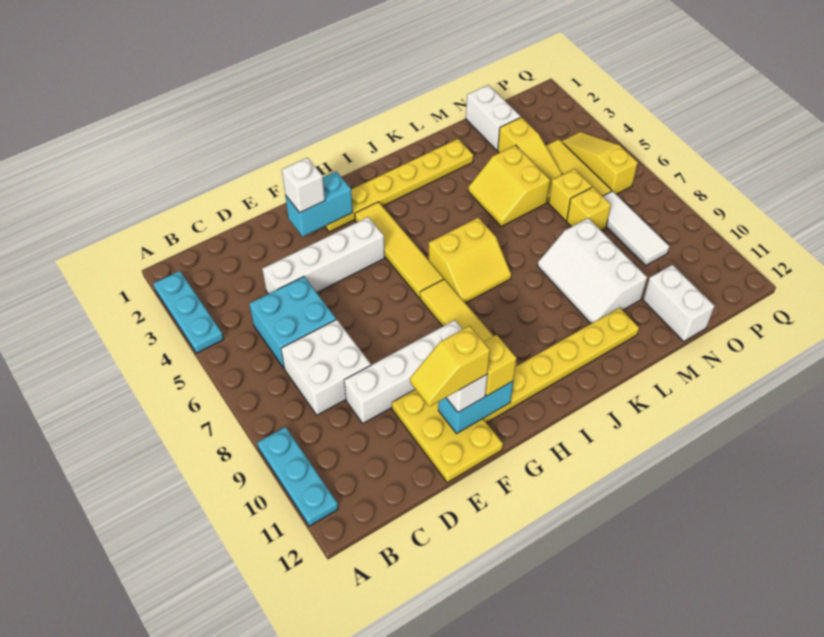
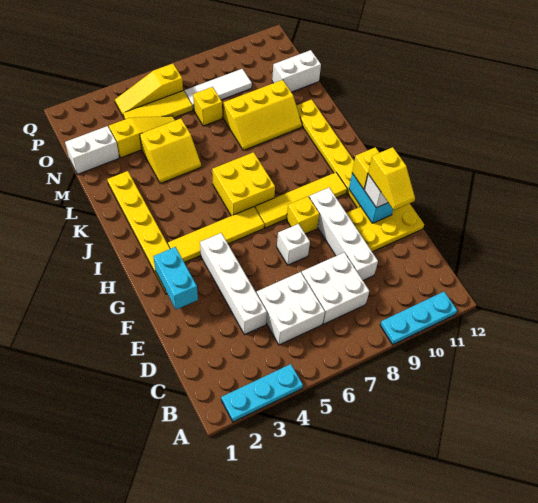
cyan brick C5:D6 level 1 -> white brick C5:D6 level 1
white brick F2 level 3 -> white brick F7 level 1
yellow slope I6:J7 level 1 top 6 -> yellow brick I6:J7 level 1
white slope L8:M10 level 1 top M -> yellow slope L8:M10 level 1 top M
yellow brick N6 level 1 -> yellow brick G8 level 1

